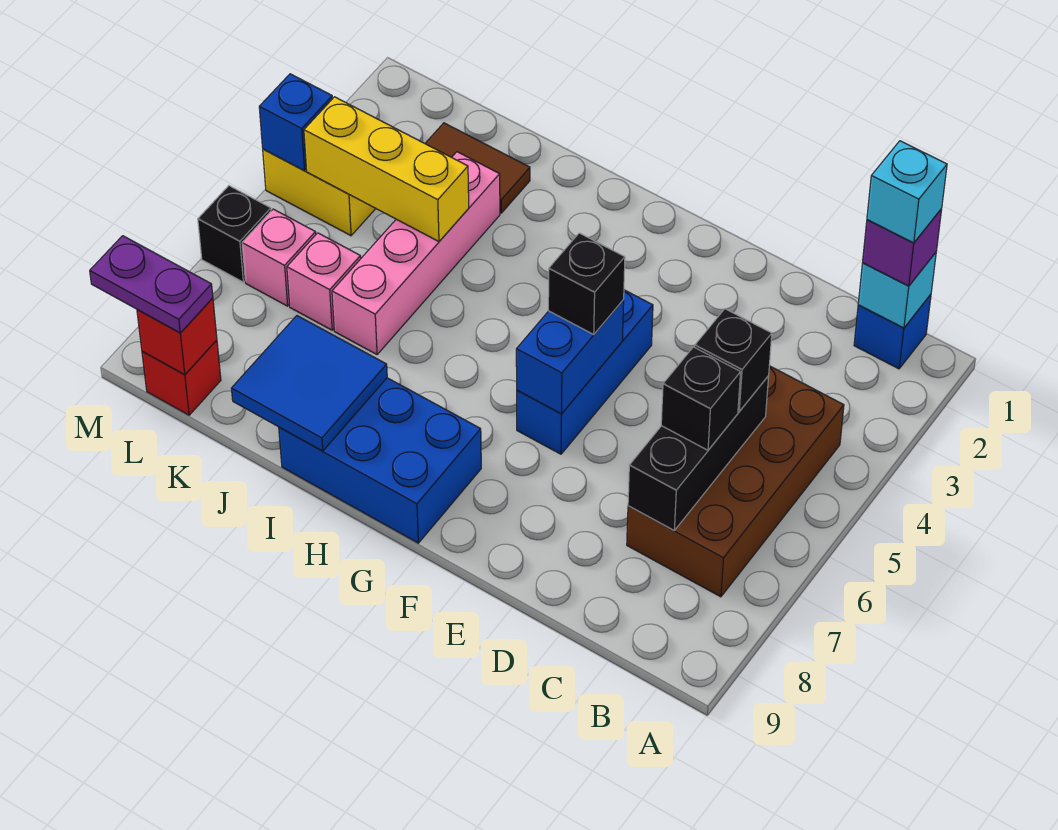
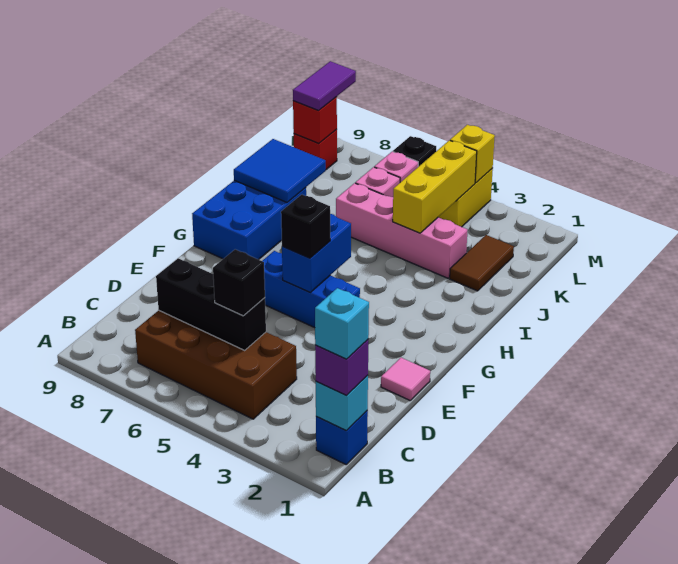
black brick C6 level 3 -> none
none -> pink tile E1 level 1
blue brick F5:F6 level 2 -> blue brick F5:G5 level 2
purple plate L9:M9 level 3 -> purple tile L9:M9 level 3
blue brick M4 level 2 -> yellow brick M4 level 2

